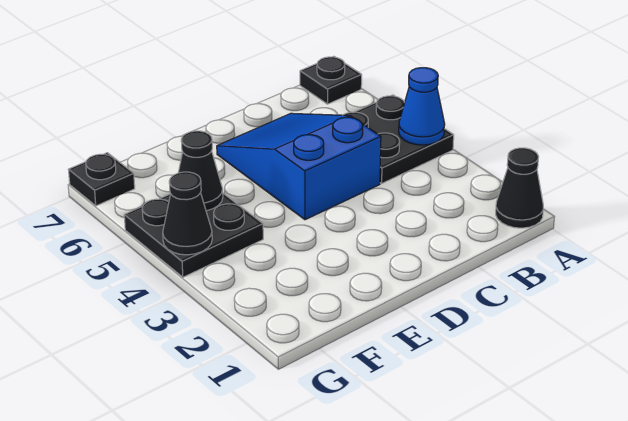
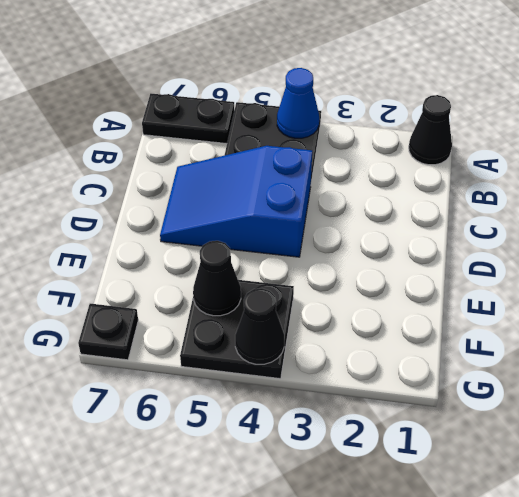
black plate A7 level 1 -> black plate A6:A7 level 1

